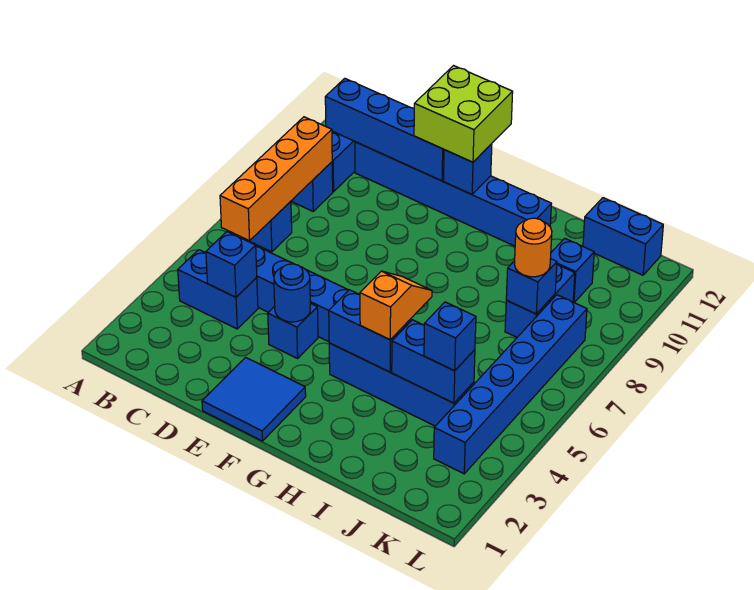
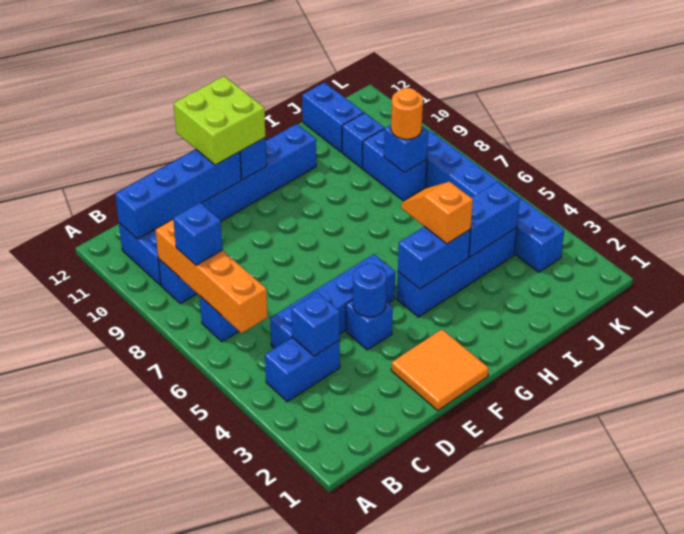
blue tile E1:F2 level 1 -> orange tile E1:F2 level 1
blue brick J4 level 3 -> blue brick B8 level 3
blue brick J12:K12 level 1 -> blue brick J11:J12 level 1

